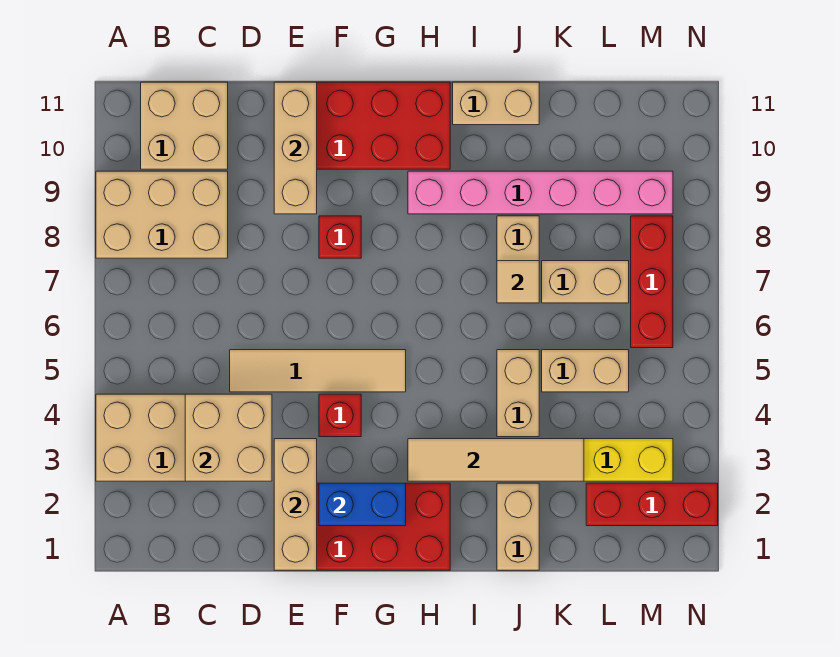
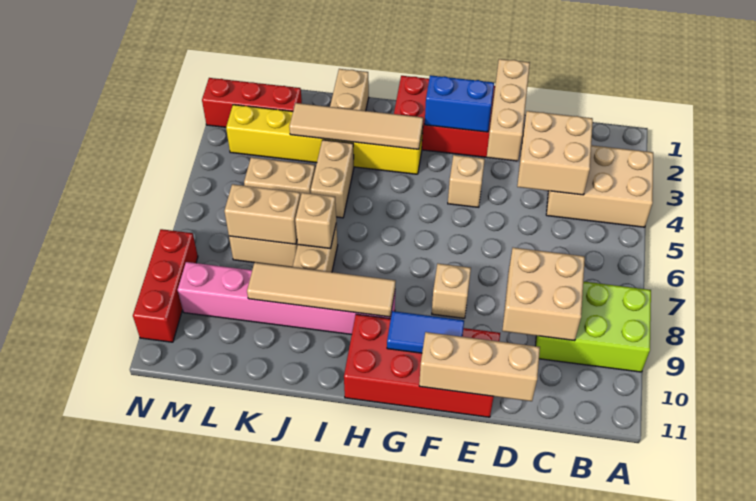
tan brick A8:C9 level 1 -> lime brick A8:C9 level 1
tan brick B10:C11 level 1 -> tan brick C8:D9 level 2
tan tile D5:G5 level 1 -> tan tile H9:K9 level 2
tan brick E9:E11 level 2 -> tan brick D11:F11 level 2
red brick F4 level 1 -> tan brick F4 level 1
red brick F8 level 1 -> tan brick F8 level 1
none -> blue tile F10:G10 level 2
tan brick I11:J11 level 1 -> tan brick K7:L7 level 2
tan tile J7 level 2 -> tan brick J7 level 2
red brick M6:M8 level 1 -> red brick N8:N10 level 1

